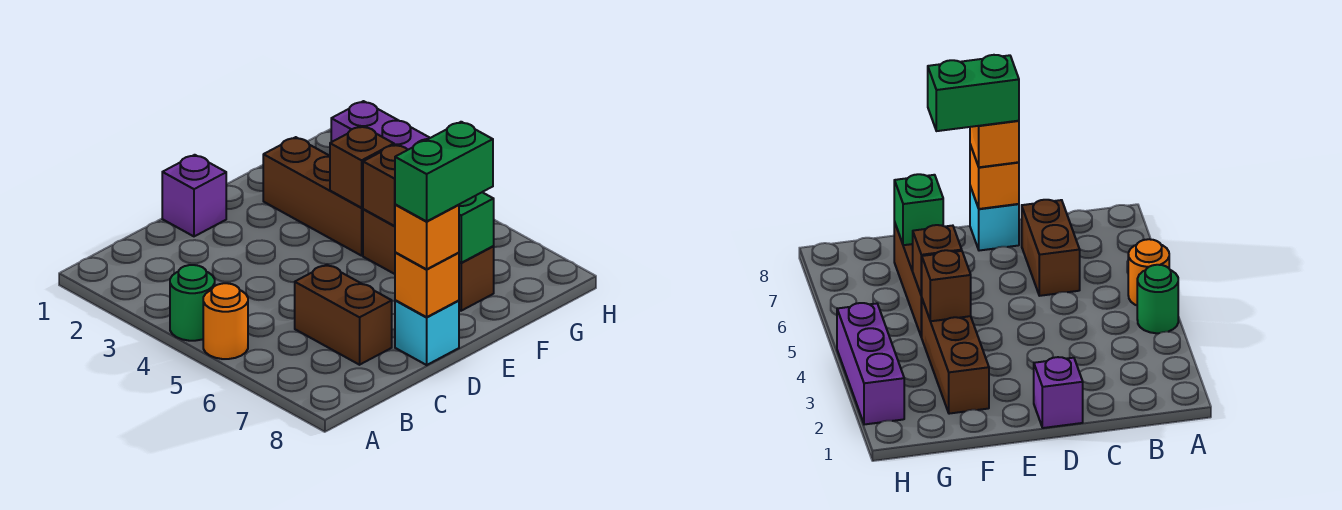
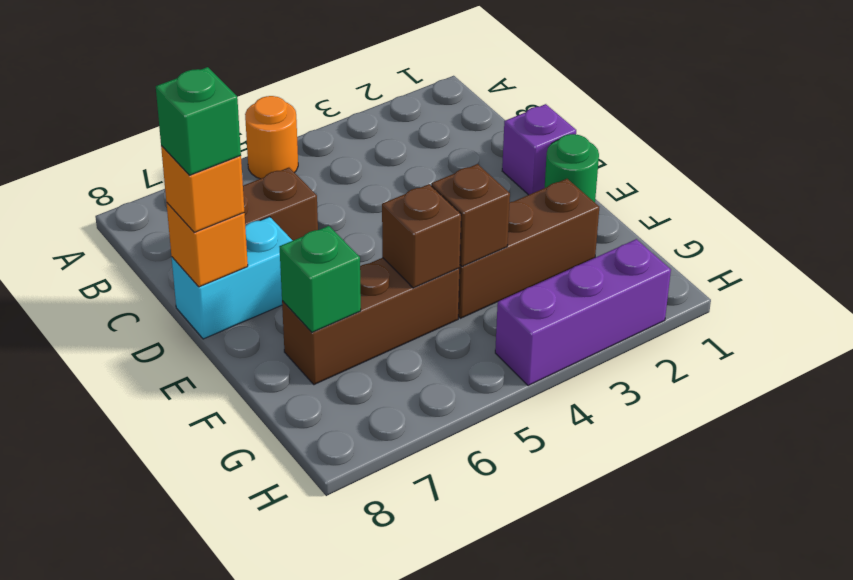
green round brick A4 level 1 -> green round brick E1 level 1
cyan brick D8 level 1 -> cyan brick D7:D8 level 1
green brick D8:E8 level 4 -> green brick D8 level 4

